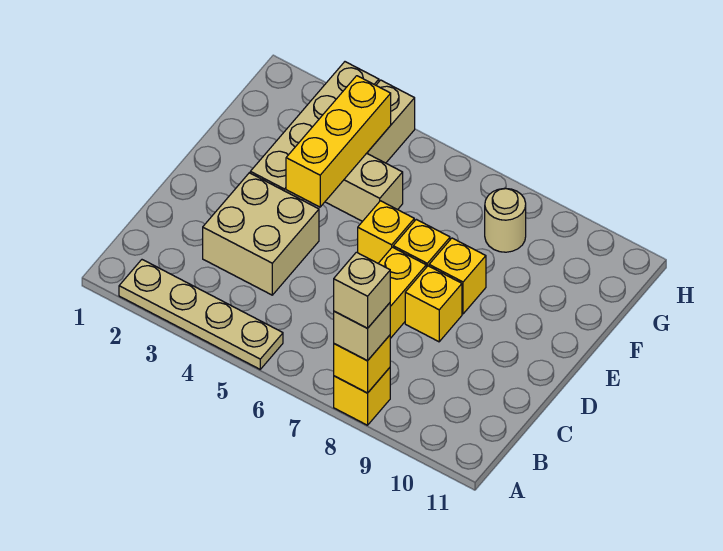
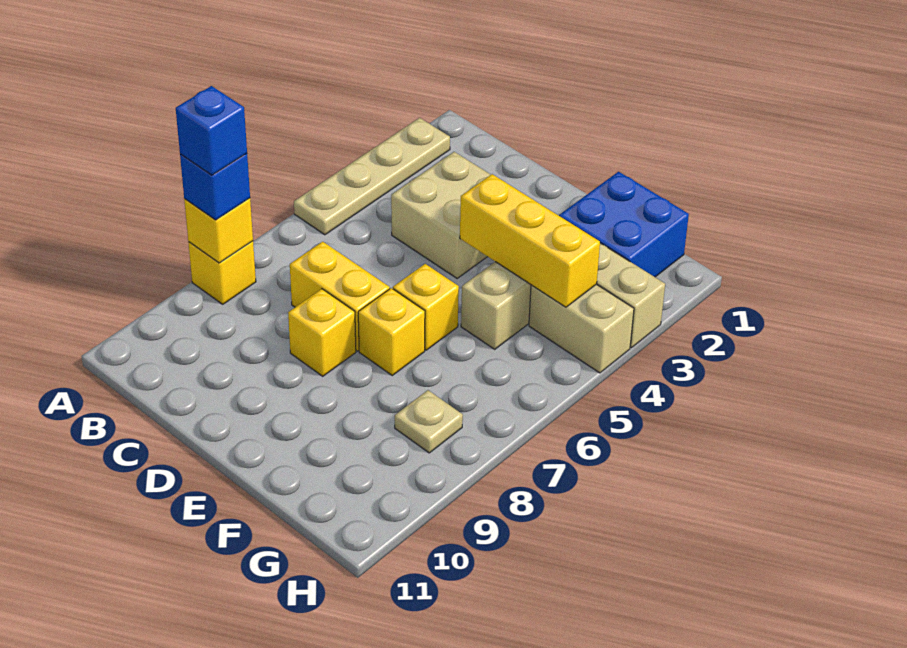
tan brick A8 level 3 -> blue brick A8 level 3
tan brick A8 level 4 -> blue brick A8 level 4
yellow brick E8 level 1 -> none
none -> blue brick F1:G2 level 1
tan round brick G8 level 1 -> tan plate G8 level 1

